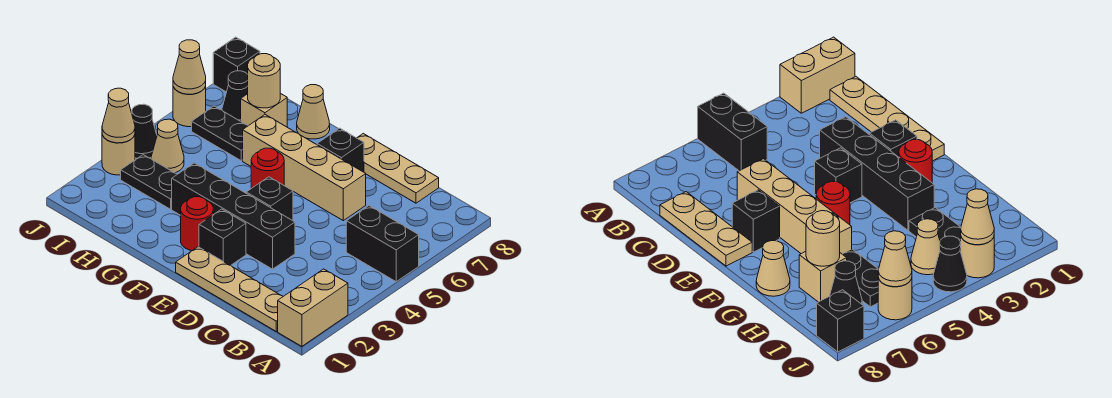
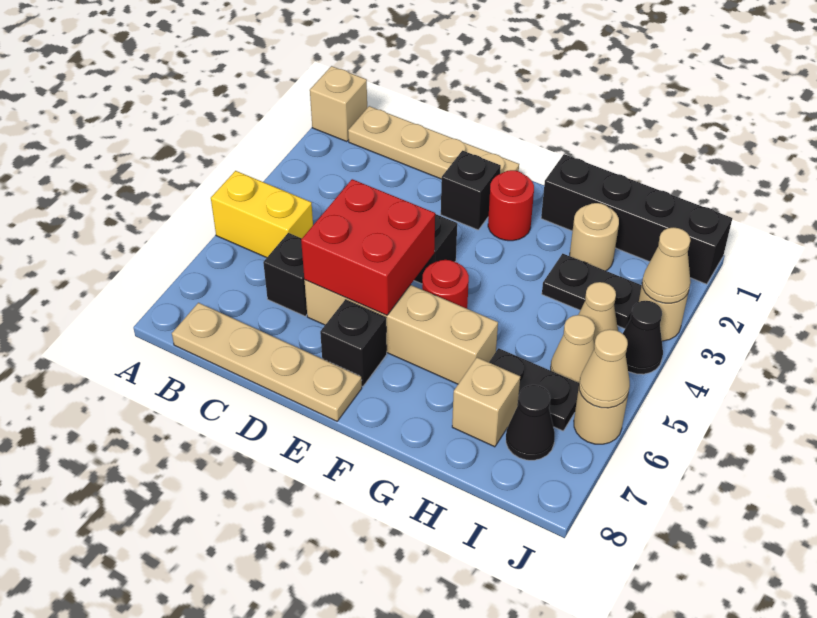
tan brick A1:A2 level 1 -> tan brick A1 level 1
black brick A5:B5 level 1 -> yellow brick A5:B5 level 1
tan plate C8:E8 level 1 -> tan plate B8:E8 level 1
black brick D3:G3 level 1 -> black brick G1:J1 level 1
none -> red brick D5:E6 level 2
tan cone G8 level 1 -> tan cone I5 level 1
tan round brick H7 level 2 -> tan round brick H2 level 1
black brick J8 level 1 -> black brick C6 level 1

